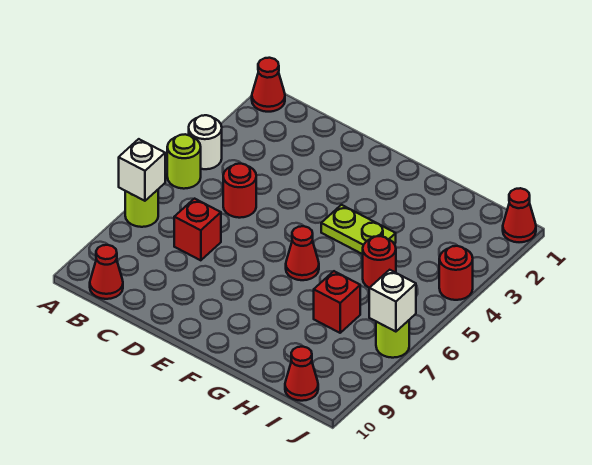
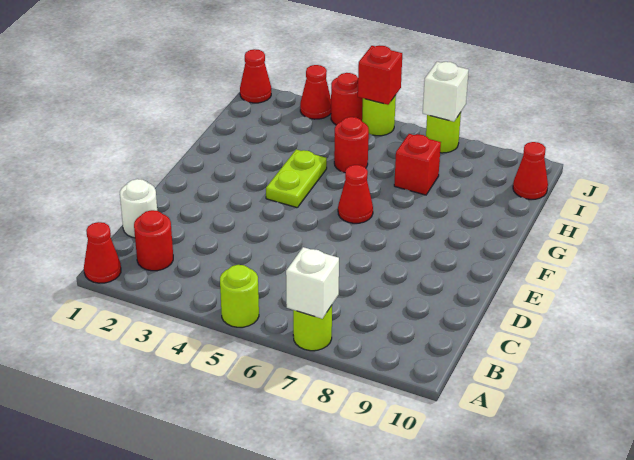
white round brick A4 level 1 -> white round brick C1 level 1
red cone B10 level 1 -> red cone J3 level 1
red round brick C5 level 1 -> red round brick B2 level 1
red brick C7 level 1 -> red brick J5 level 2
none -> lime round brick J5 level 1

